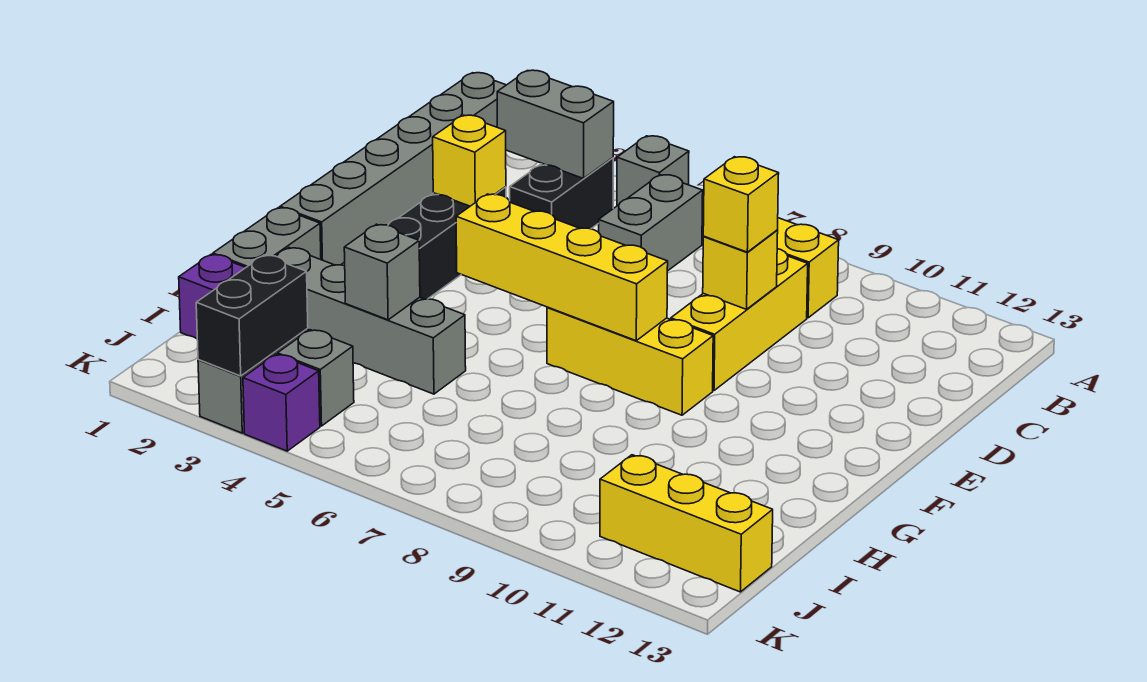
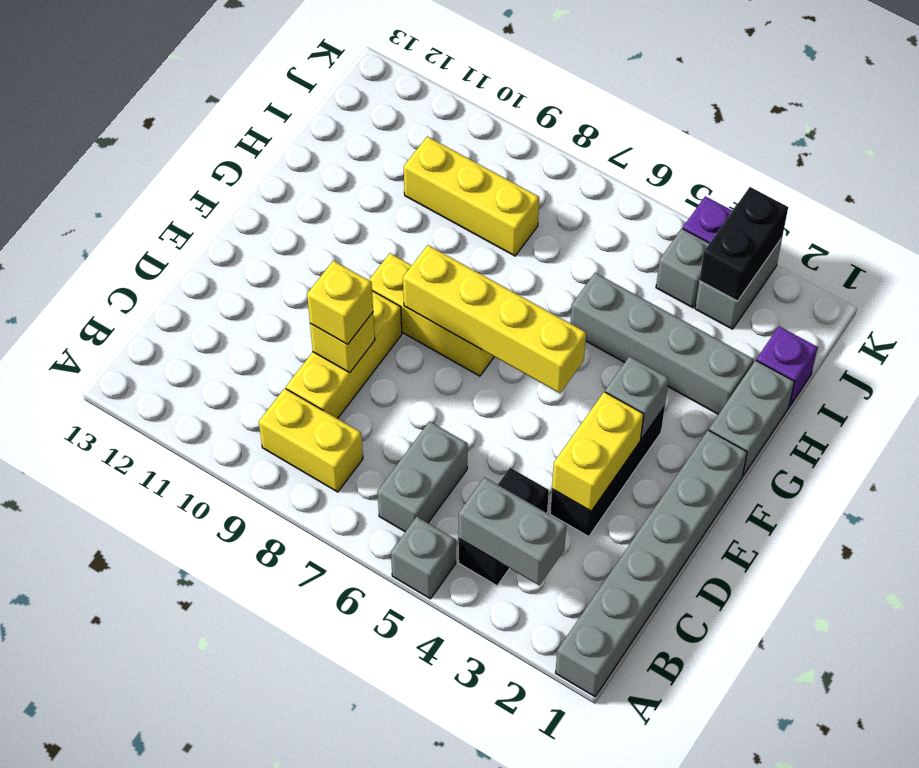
yellow brick D3 level 2 -> yellow brick D3:E3 level 2
grey brick H4 level 2 -> grey brick F3 level 2
yellow brick J11:J13 level 1 -> yellow brick I8:I10 level 1

